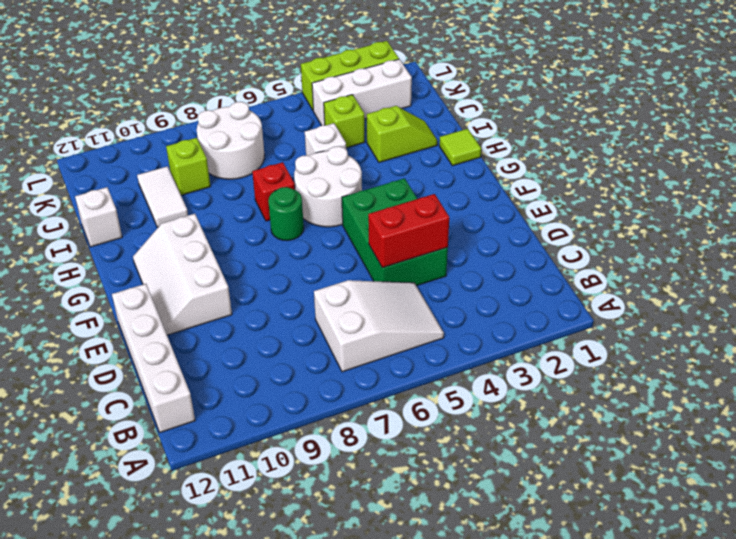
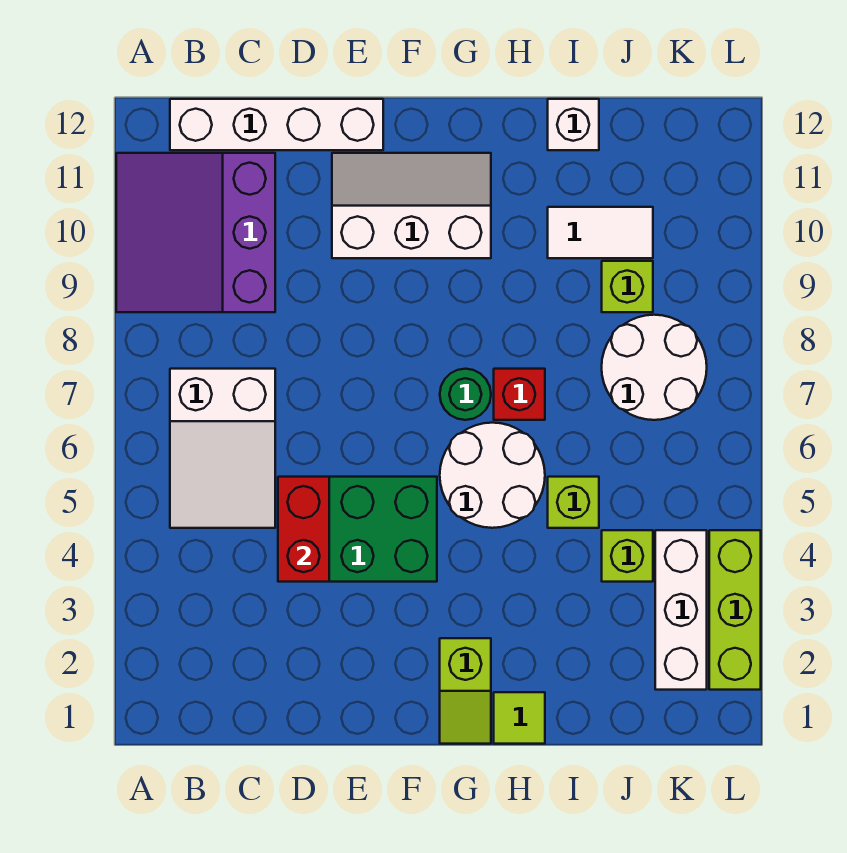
none -> purple slope A9:C11 level 1 top C
lime slope I2:I3 level 1 top 3 -> lime slope G1:G2 level 1 top 2
white brick I5 level 1 -> lime brick I5 level 1

